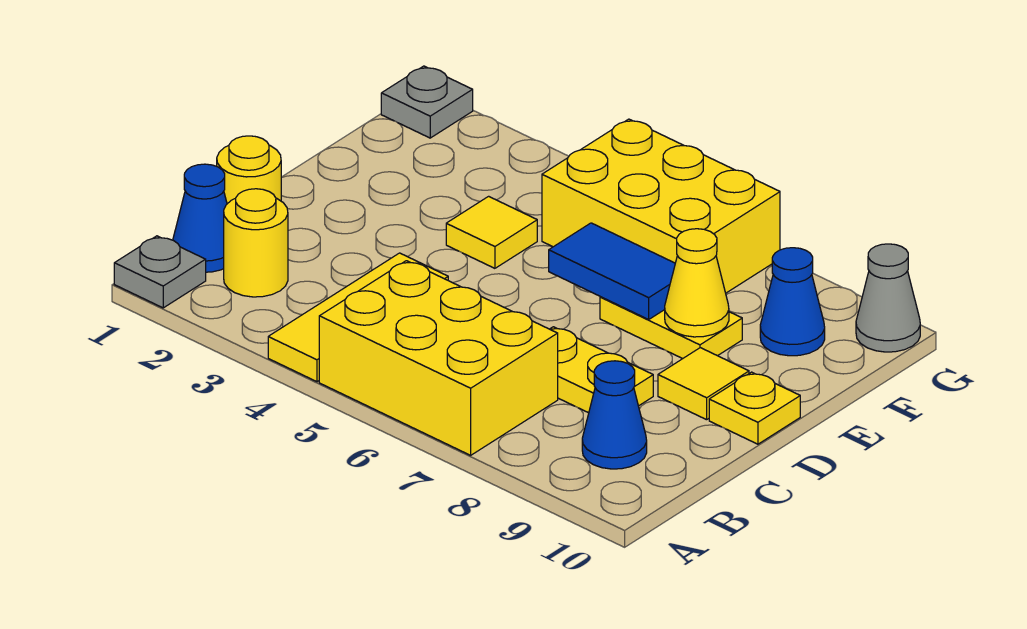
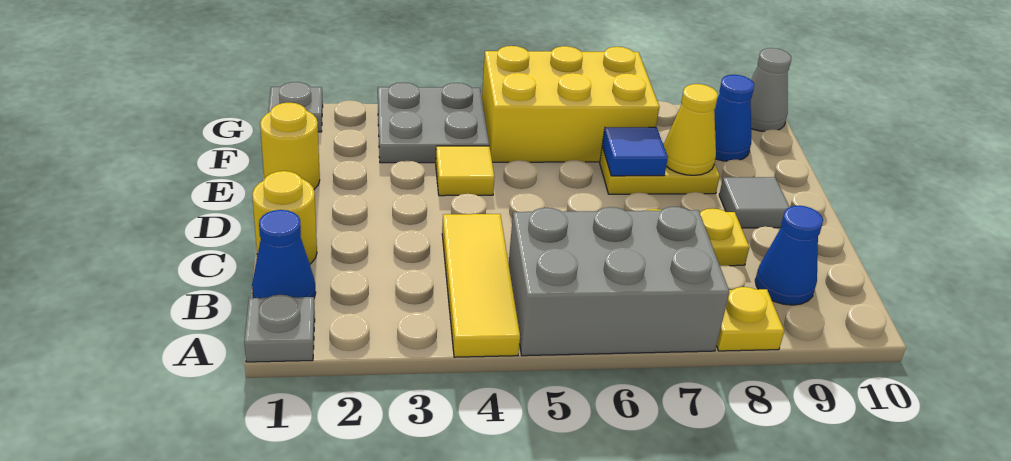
yellow brick A5:B7 level 1 -> grey brick A5:B7 level 1
yellow round brick B2 level 1 -> yellow round brick E1 level 1
yellow tile D9 level 1 -> grey tile D9 level 1
yellow plate D10 level 1 -> yellow plate A8 level 1
blue tile E6:E7 level 2 -> blue tile E7 level 2
none -> grey plate F3:G4 level 1

